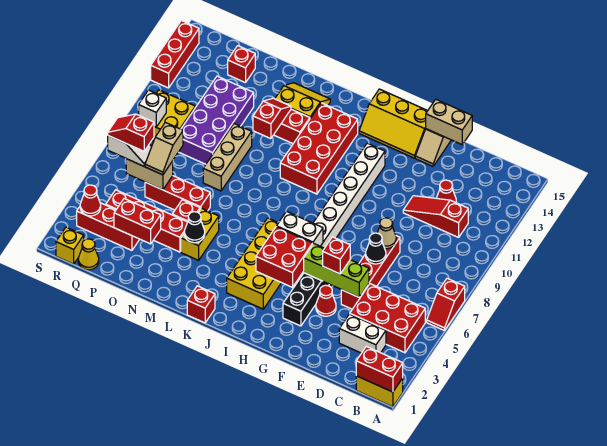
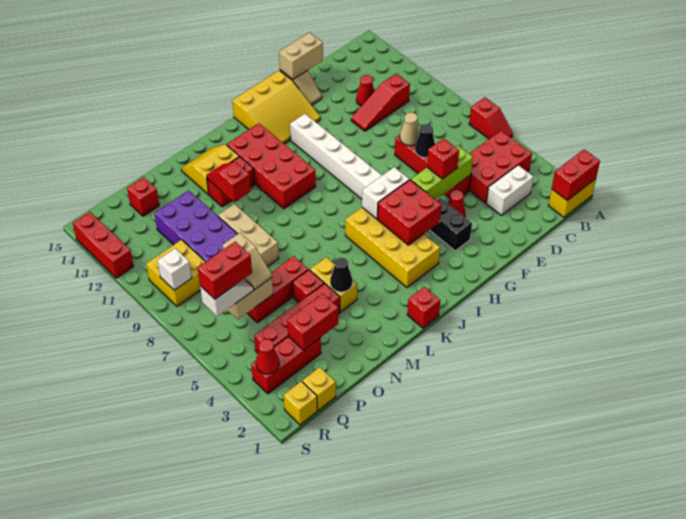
yellow slope G14:I15 level 1 top 15 -> yellow slope G13:I15 level 1 top 15
yellow cone Q1 level 1 -> yellow brick Q1 level 1
red slope Q6:R6 level 4 top Q -> red brick Q6:R6 level 4

